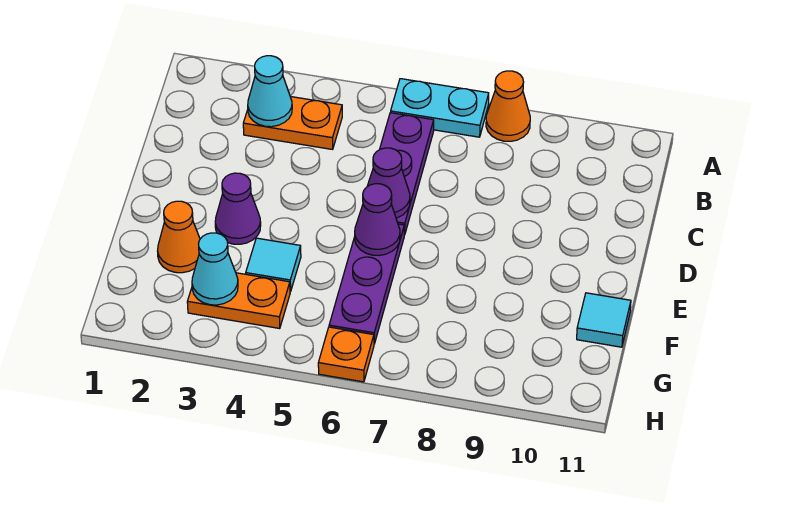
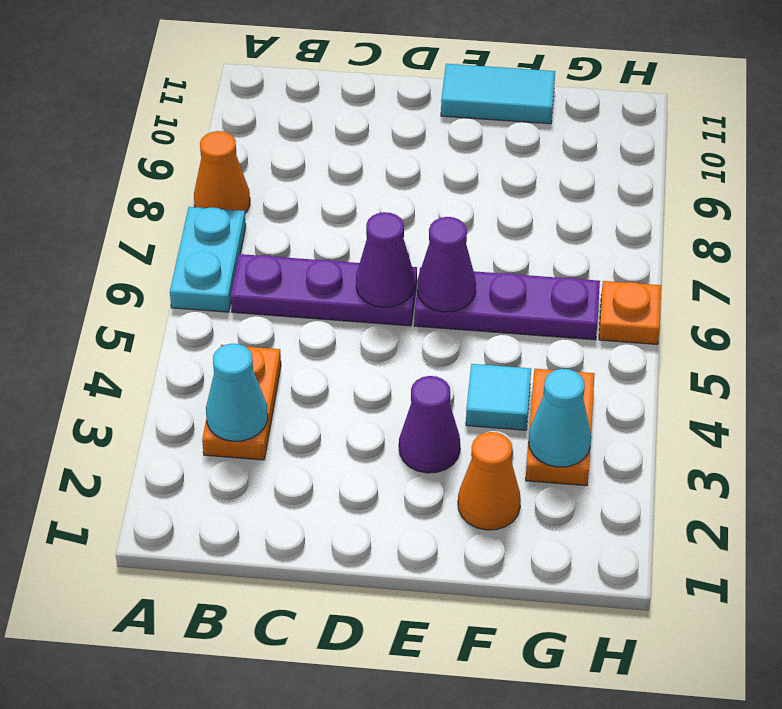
cyan tile F11 level 1 -> cyan tile E11:F11 level 1

